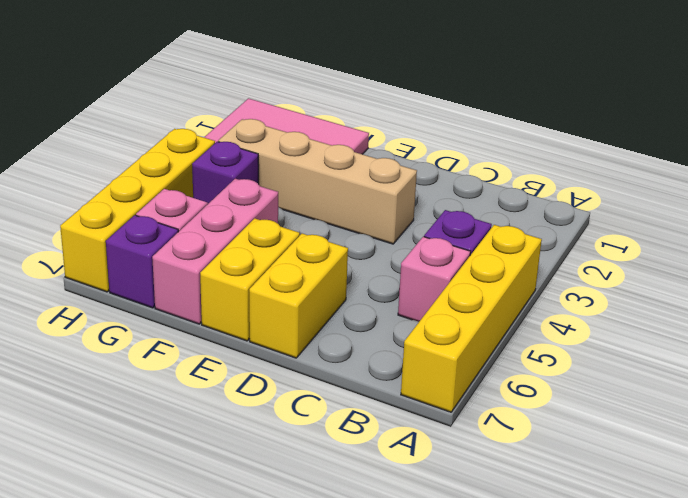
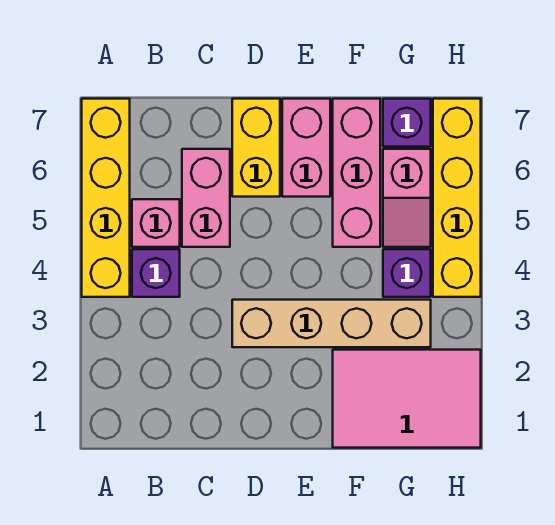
none -> pink brick C5:C6 level 1
yellow brick E6:E7 level 1 -> pink brick E6:E7 level 1

